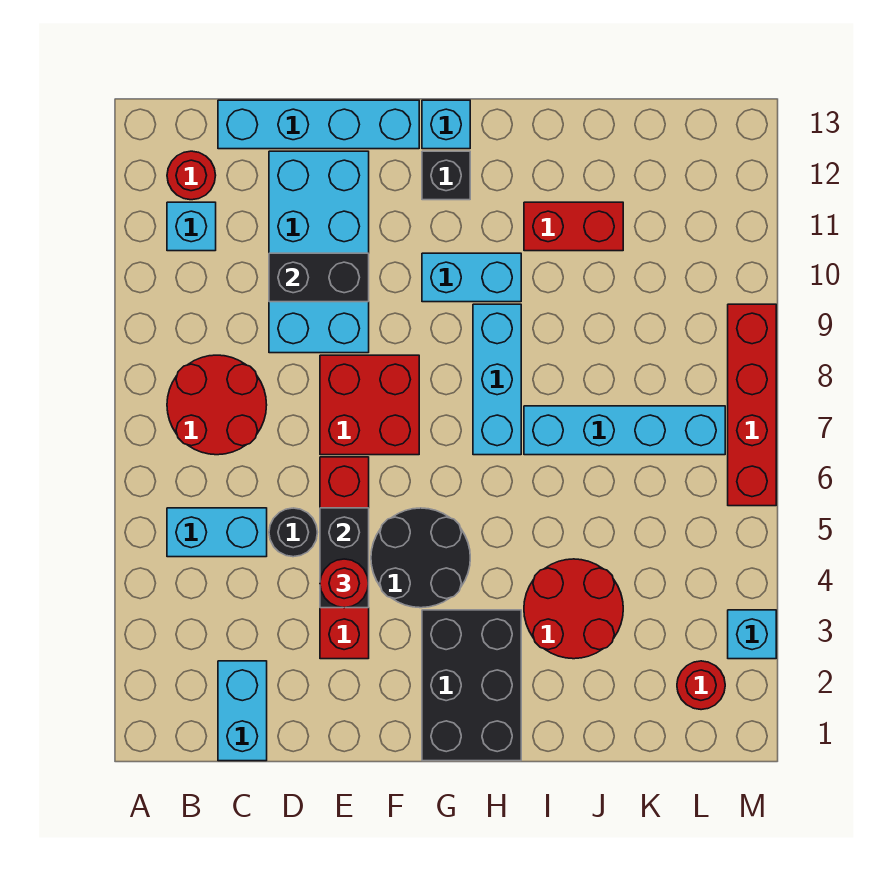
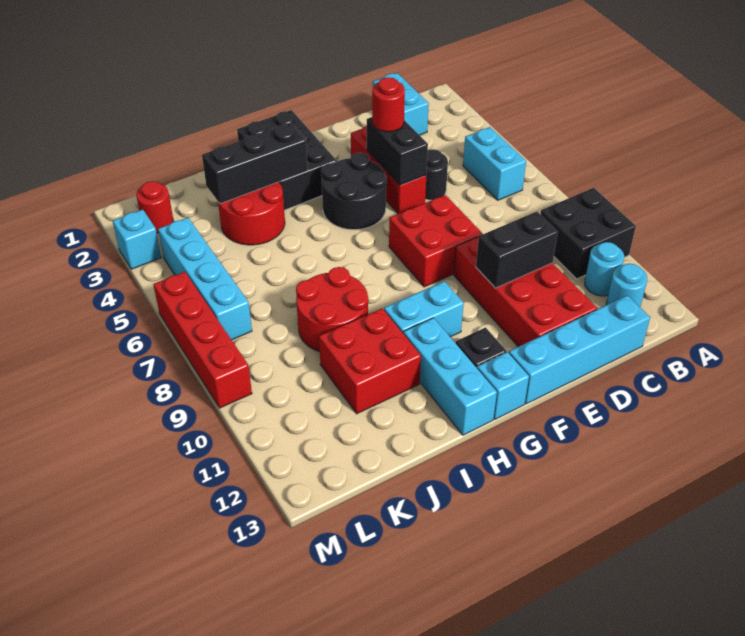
none -> black brick A9:B10 level 1
cyan brick B5:C5 level 1 -> cyan brick B5:B6 level 1
red round brick B7:C8 level 1 -> red round brick I8:J9 level 1
cyan brick B11 level 1 -> cyan round brick B11 level 1
red round brick B12 level 1 -> cyan round brick B12 level 1
cyan brick D9:E12 level 1 -> red brick D9:E12 level 1
red brick E3:E6 level 1 -> red brick E3:E5 level 1
none -> black brick H3:J3 level 2
cyan brick H7:H9 level 1 -> cyan brick H11:H13 level 1
cyan brick I7:L7 level 1 -> cyan brick L4:L7 level 1
red brick I11:J11 level 1 -> red brick I10:J11 level 1

